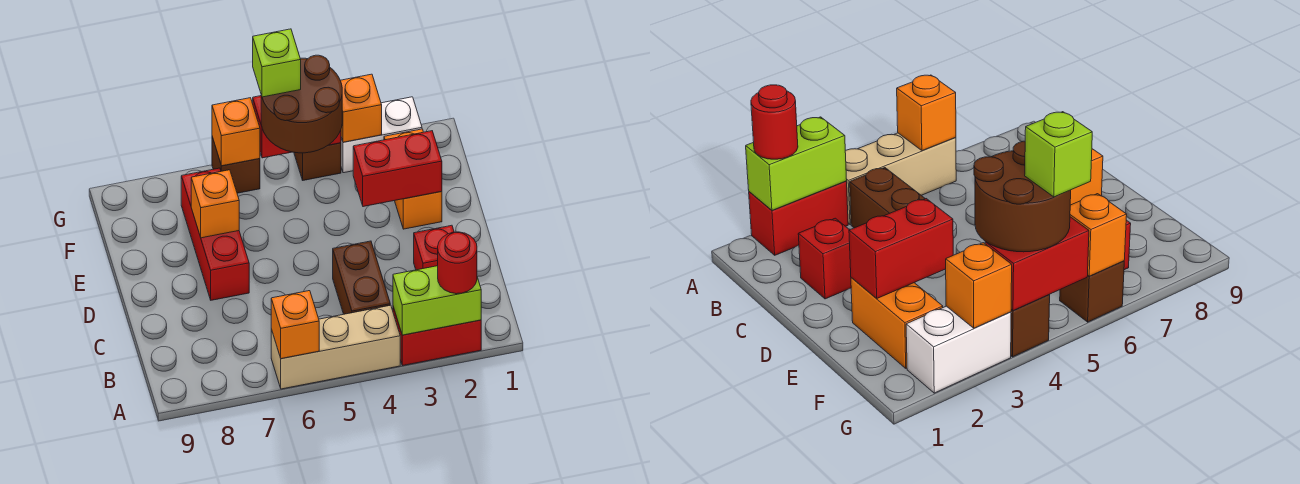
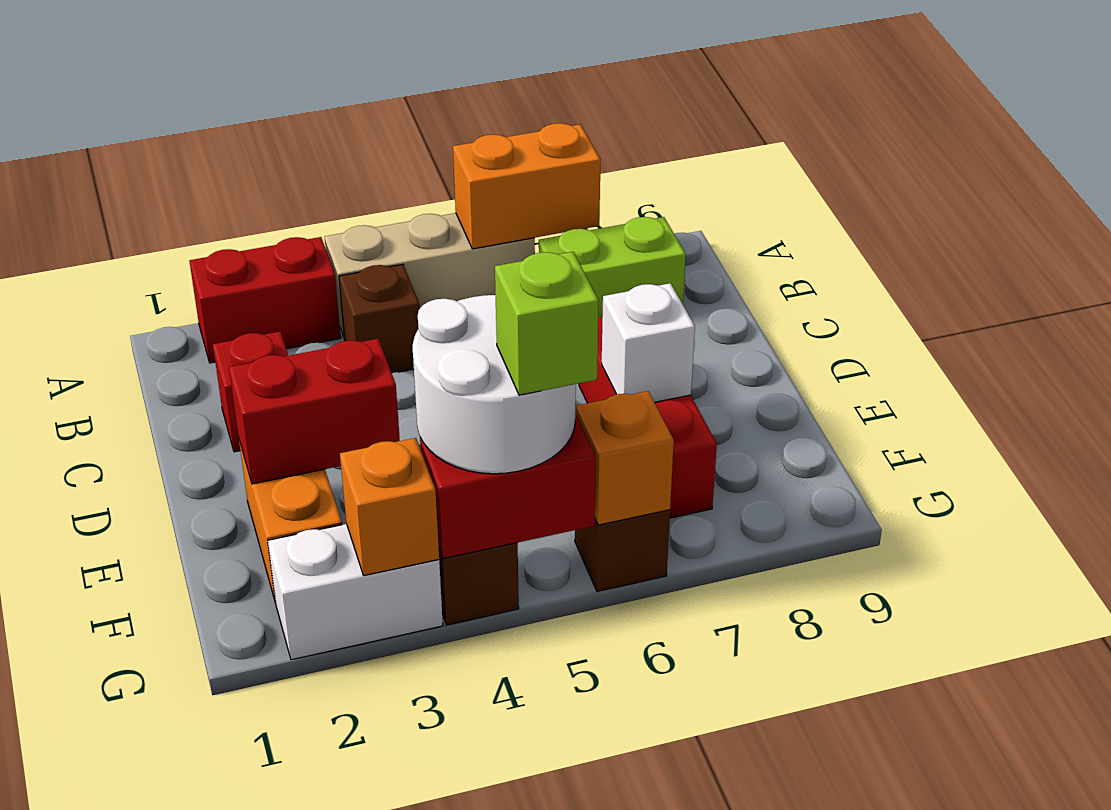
lime brick A2:A3 level 2 -> lime brick B7:B8 level 1
red round brick A2 level 3 -> none
orange brick A6 level 2 -> orange brick A6:A7 level 2
brown brick B4:C4 level 1 -> brown brick B4 level 1
orange brick E7 level 2 -> white brick E7 level 2
brown round brick F4:G5 level 3 -> white round brick F4:G5 level 3

